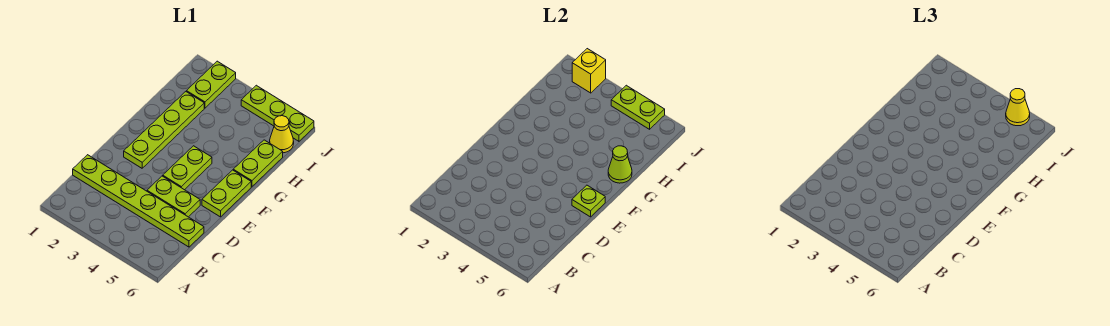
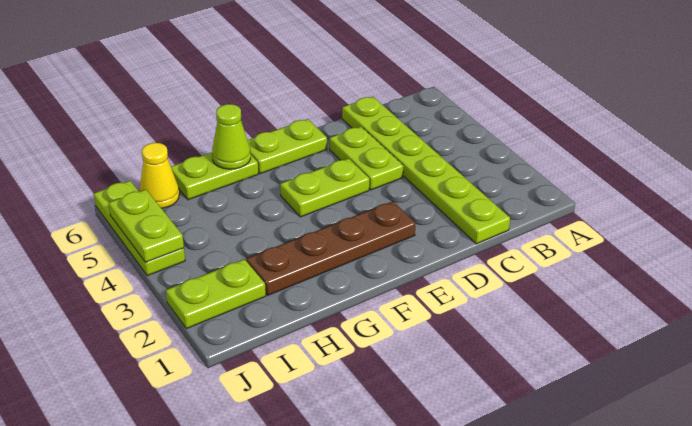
lime plate E2:H2 level 1 -> brown plate E2:H2 level 1
lime plate E6 level 2 -> none
yellow brick J2 level 2 -> none
yellow cone J5 level 3 -> none

